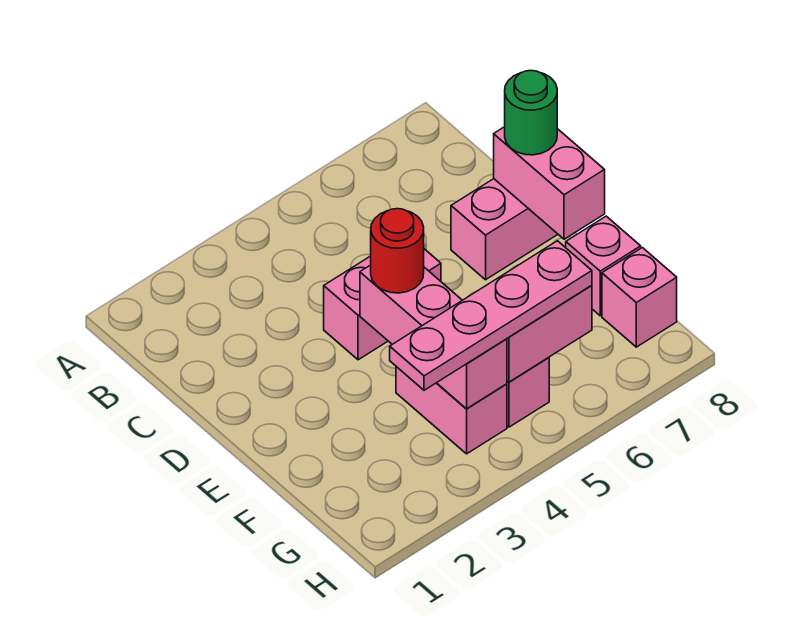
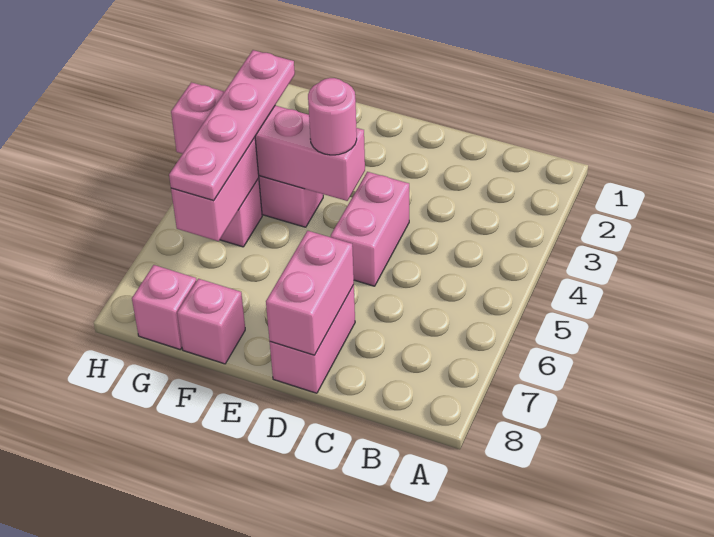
pink brick D8:E8 level 2 -> pink brick D7:D8 level 2
green round brick D8 level 3 -> none
pink brick E4:G4 level 2 -> pink brick E4:H4 level 2
red round brick E4 level 3 -> pink round brick E4 level 3

